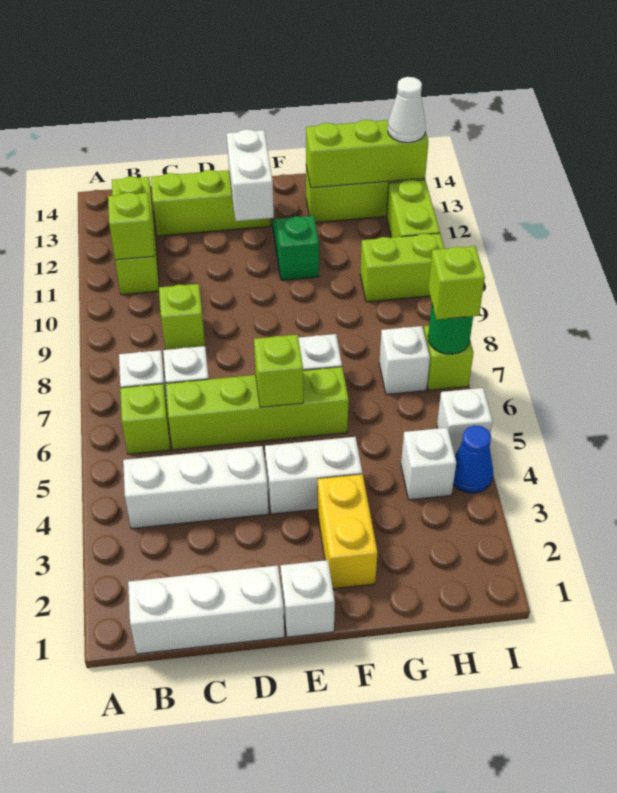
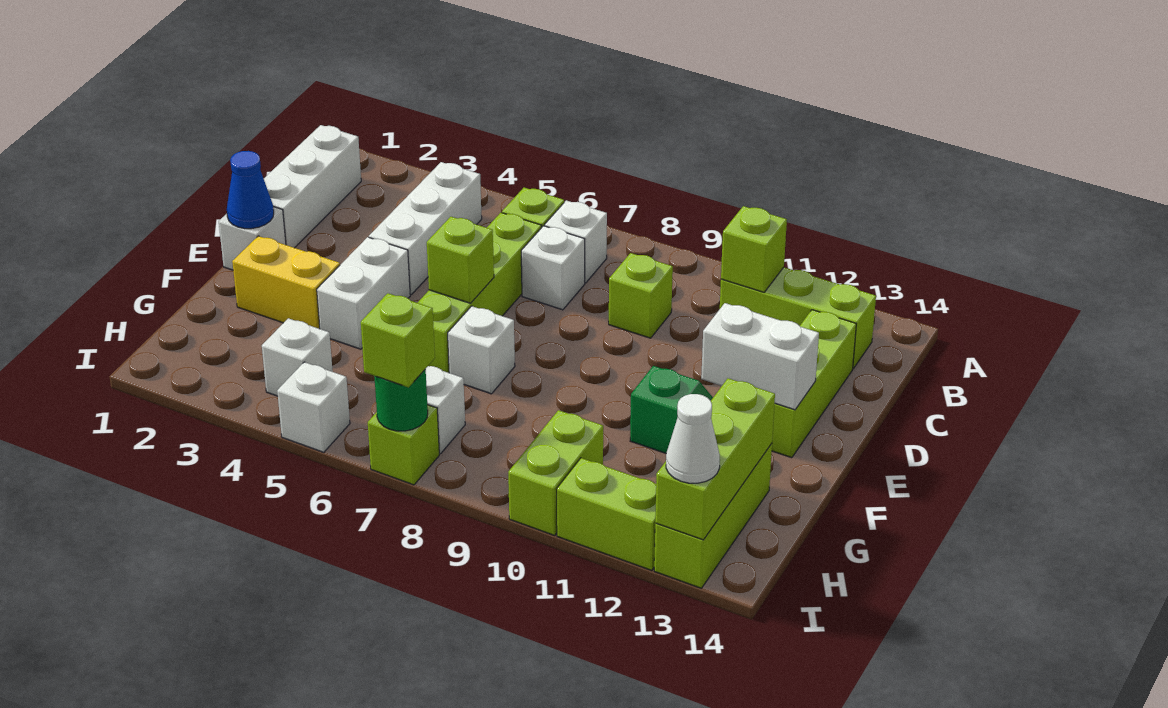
blue cone I4 level 1 -> blue cone E1 level 2

